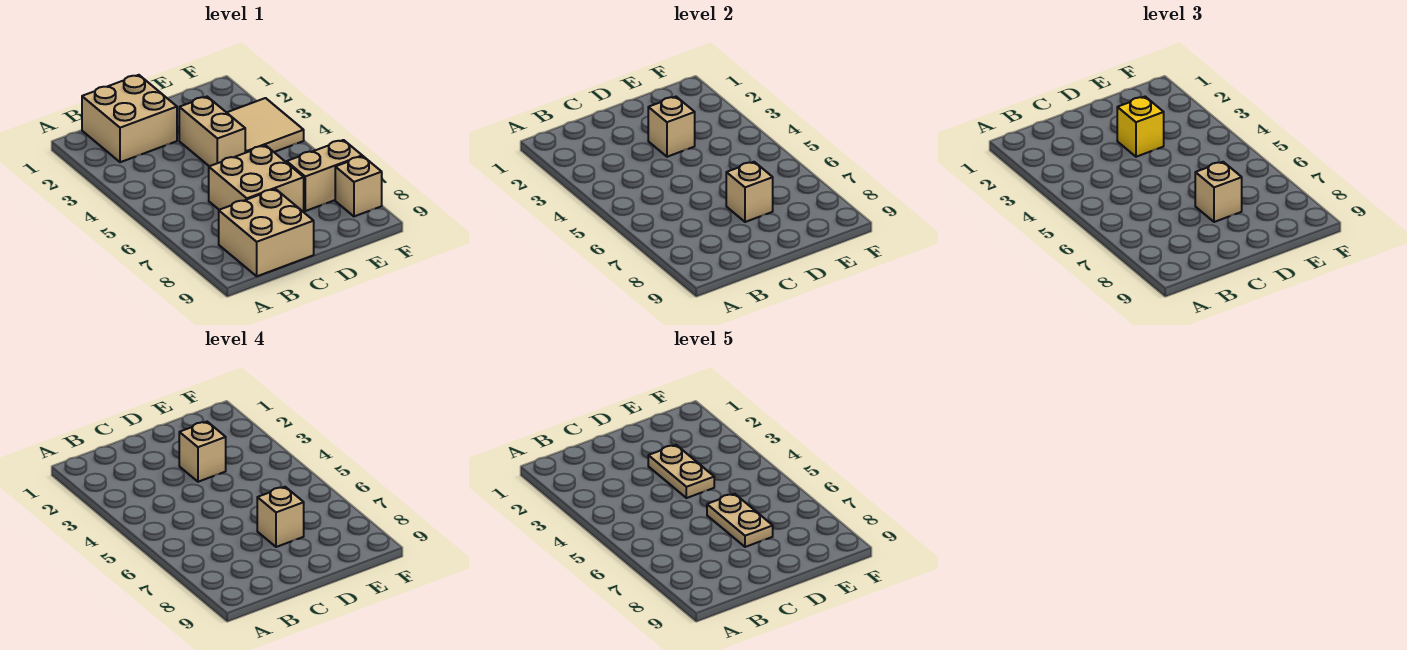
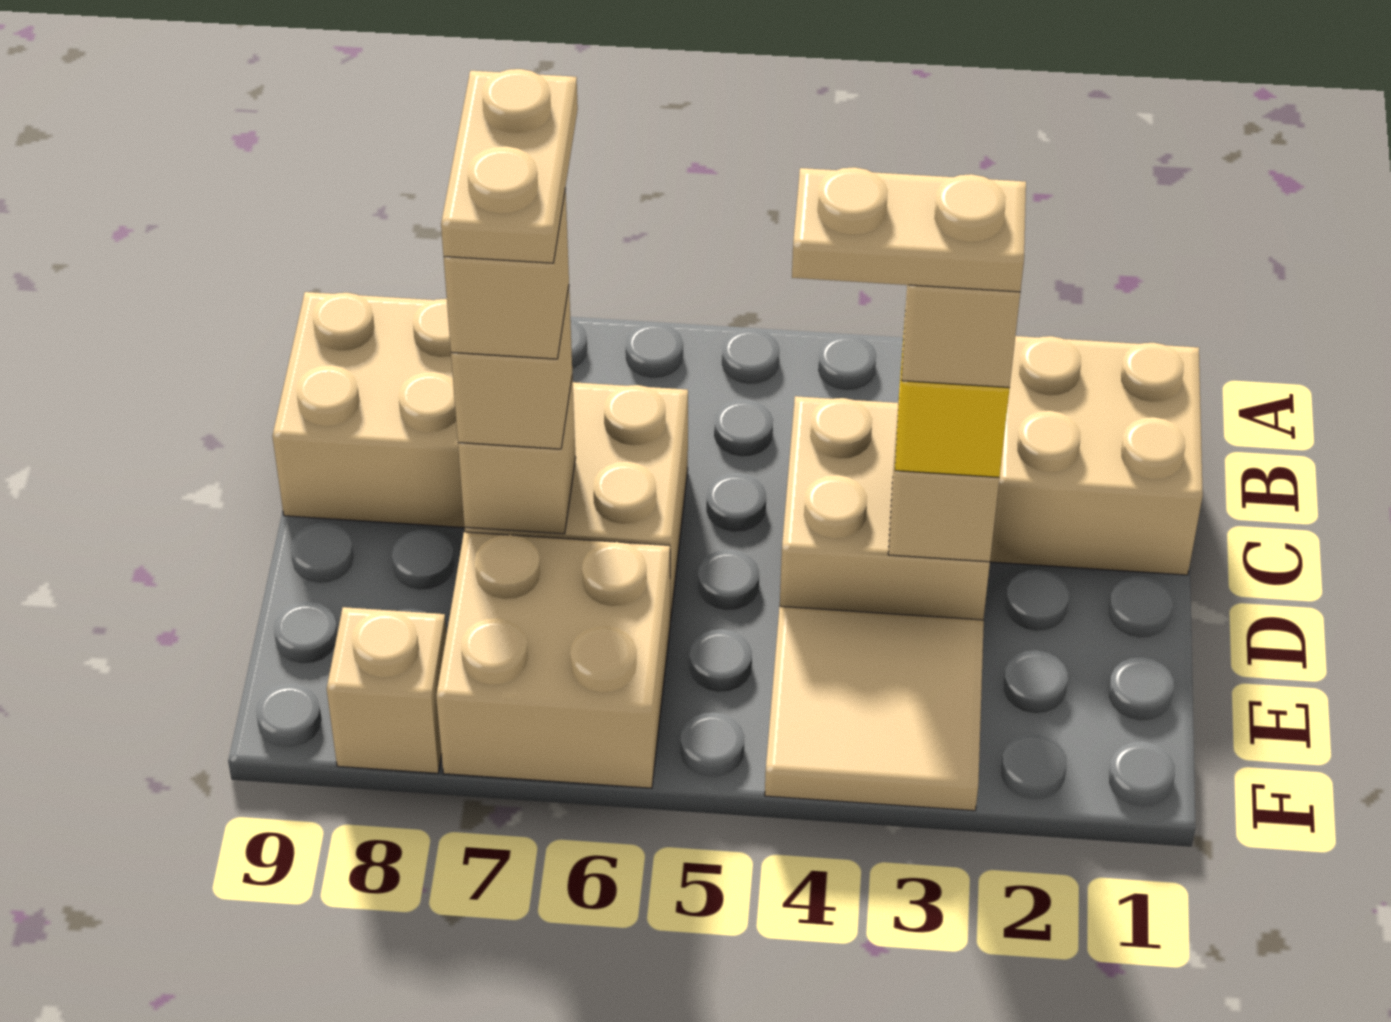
tan brick D3:D4 level 1 -> tan brick C3:D4 level 1
tan plate D6:D7 level 5 -> tan plate C7:D7 level 5
tan brick E7:F7 level 1 -> tan brick E6:F7 level 1

